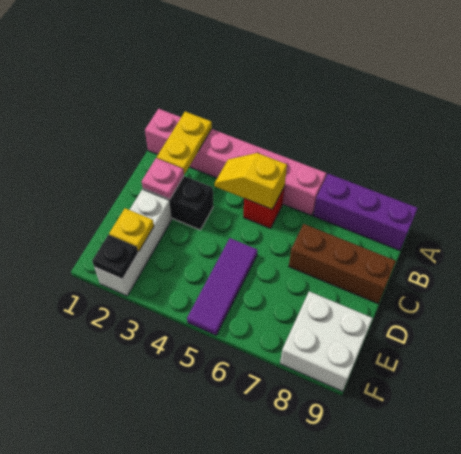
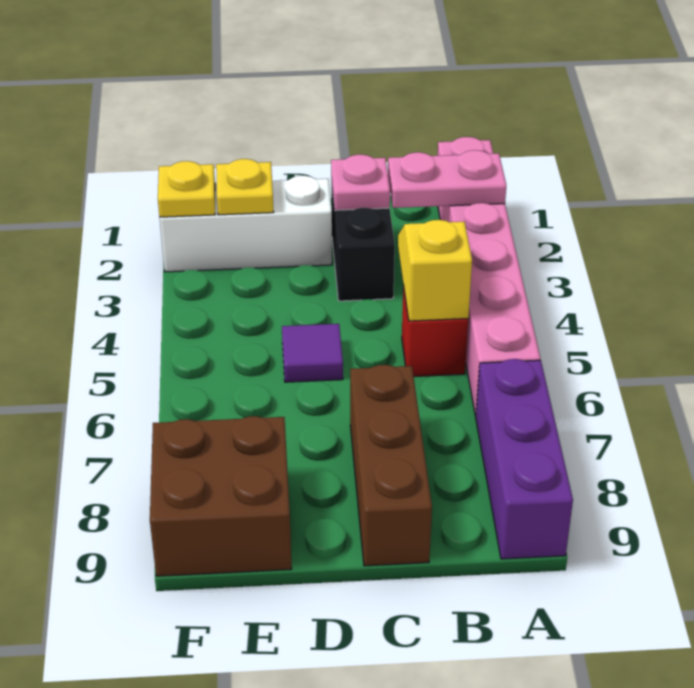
yellow plate A2:B2 level 2 -> pink plate A2:B2 level 2
purple tile D5:F5 level 1 -> purple tile D5 level 1
white brick E8:F9 level 1 -> brown brick E8:F9 level 1
black plate F2 level 2 -> yellow plate F2 level 2

